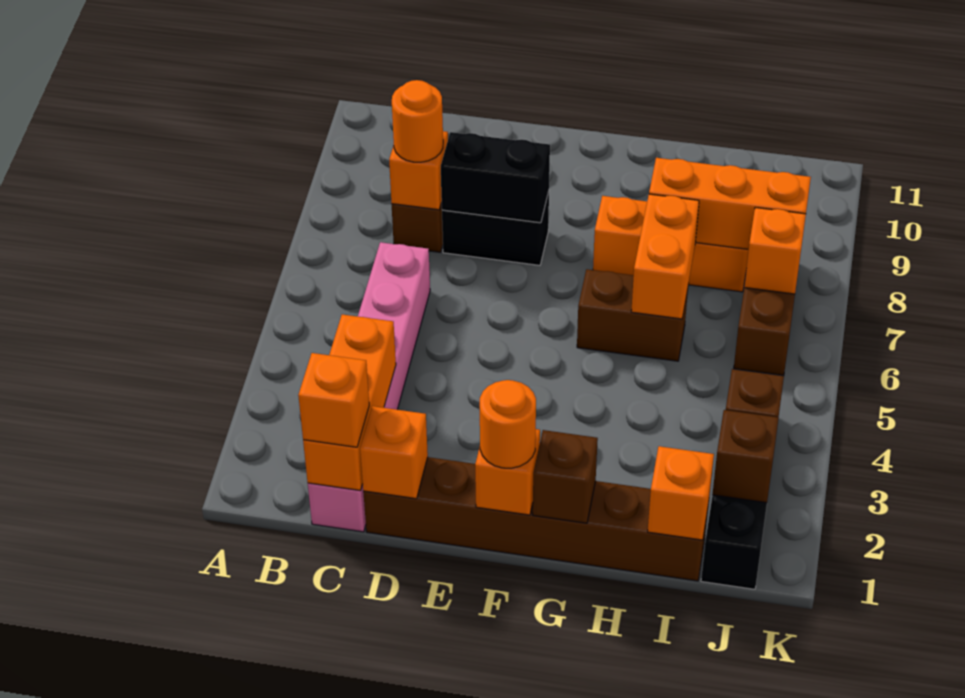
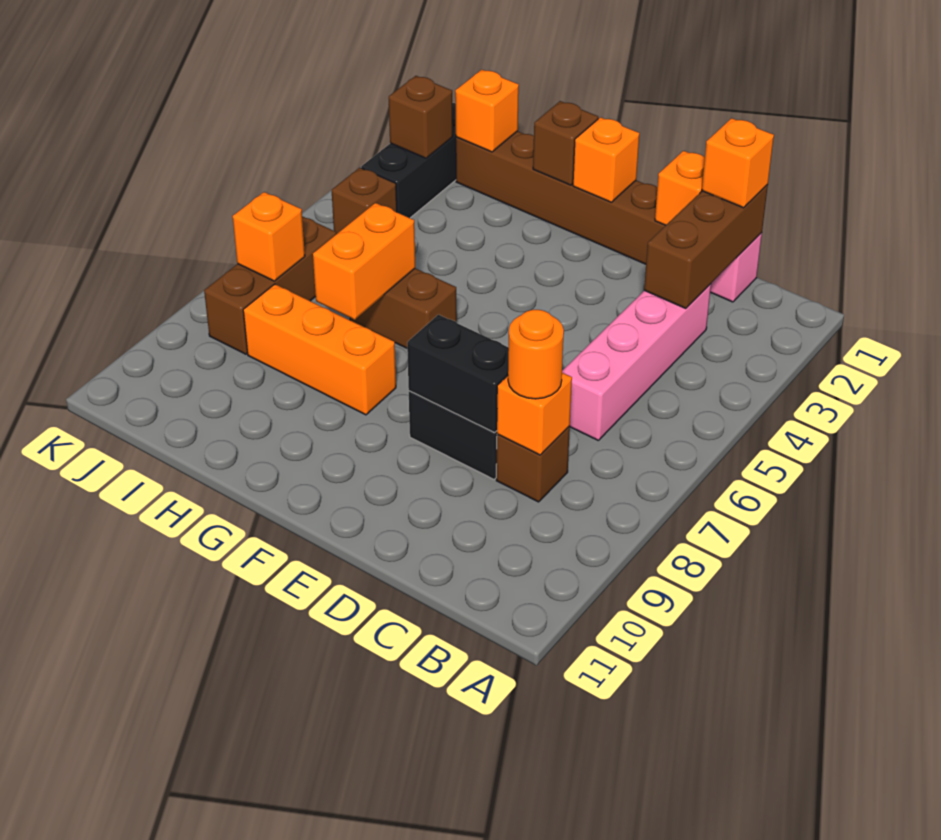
orange brick C1:C3 level 2 -> brown brick C1:C3 level 2
orange round brick F1 level 3 -> none
orange brick H8:J8 level 2 -> none

